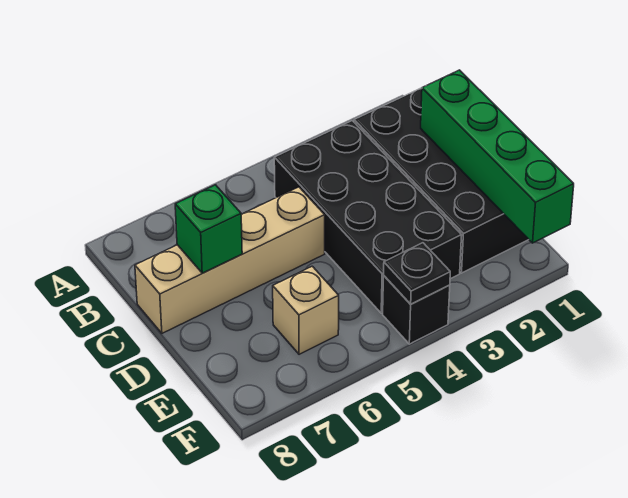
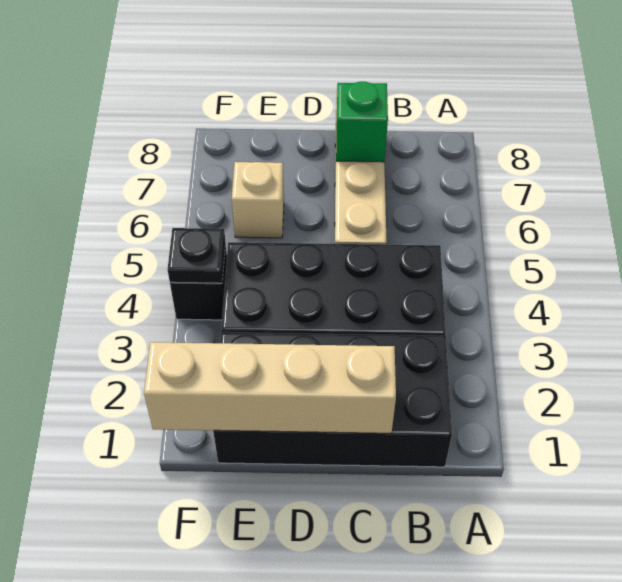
green brick C1:F1 level 2 -> tan brick C1:F1 level 2

